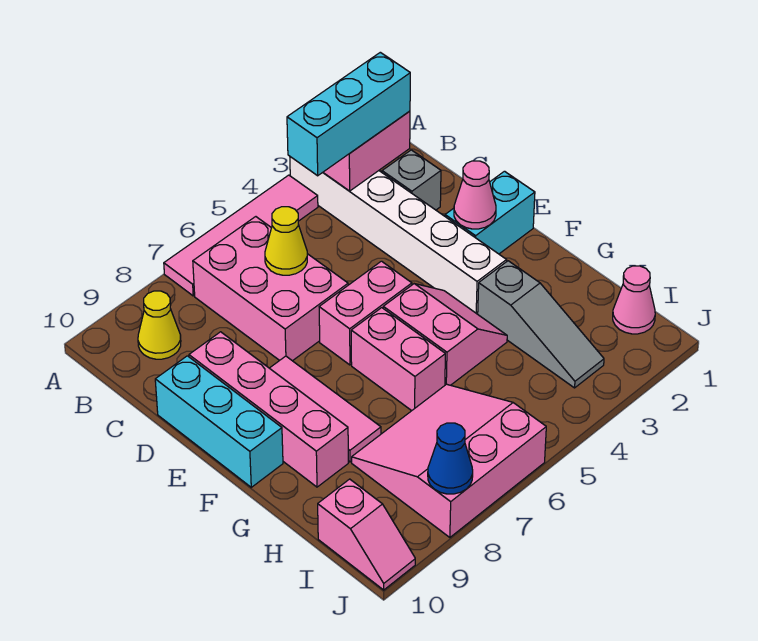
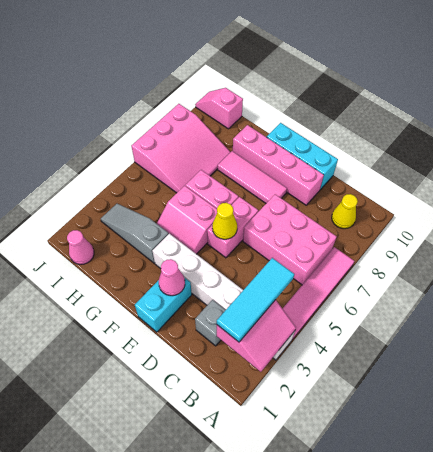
cyan brick B2:B4 level 3 -> cyan tile B2:B4 level 3
yellow cone C6 level 2 -> yellow cone E5 level 2
blue cone J8 level 2 -> none

